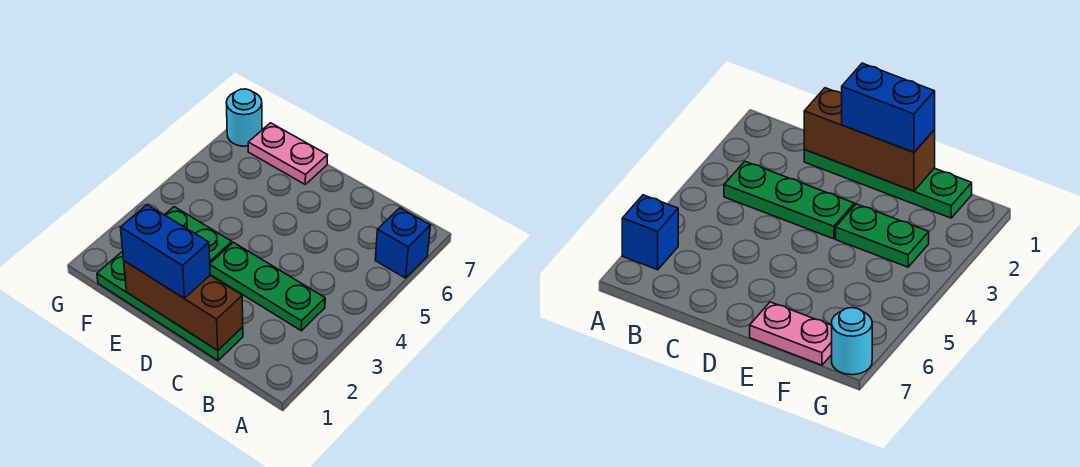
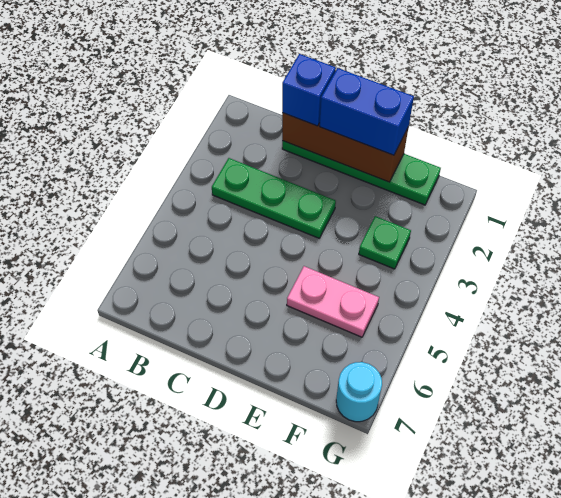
blue brick A6 level 1 -> blue brick C1 level 3
green plate E3:F3 level 1 -> green plate F3 level 1
pink plate E7:F7 level 1 -> pink plate E5:F5 level 1

